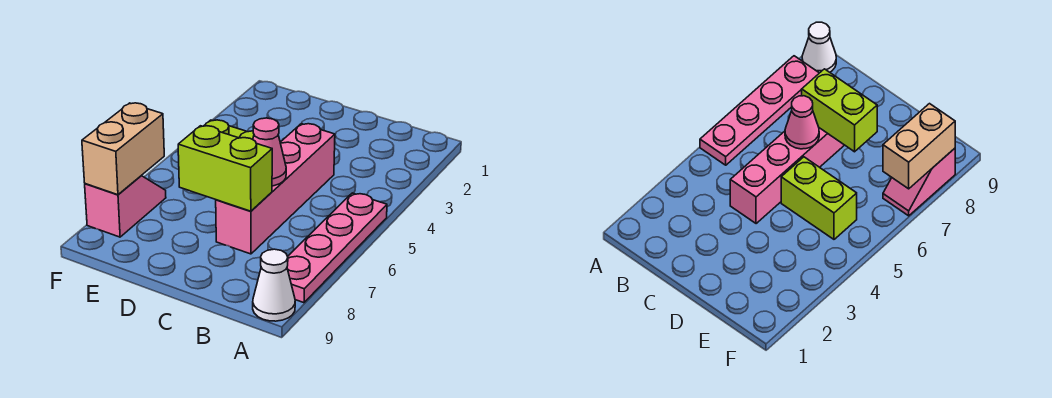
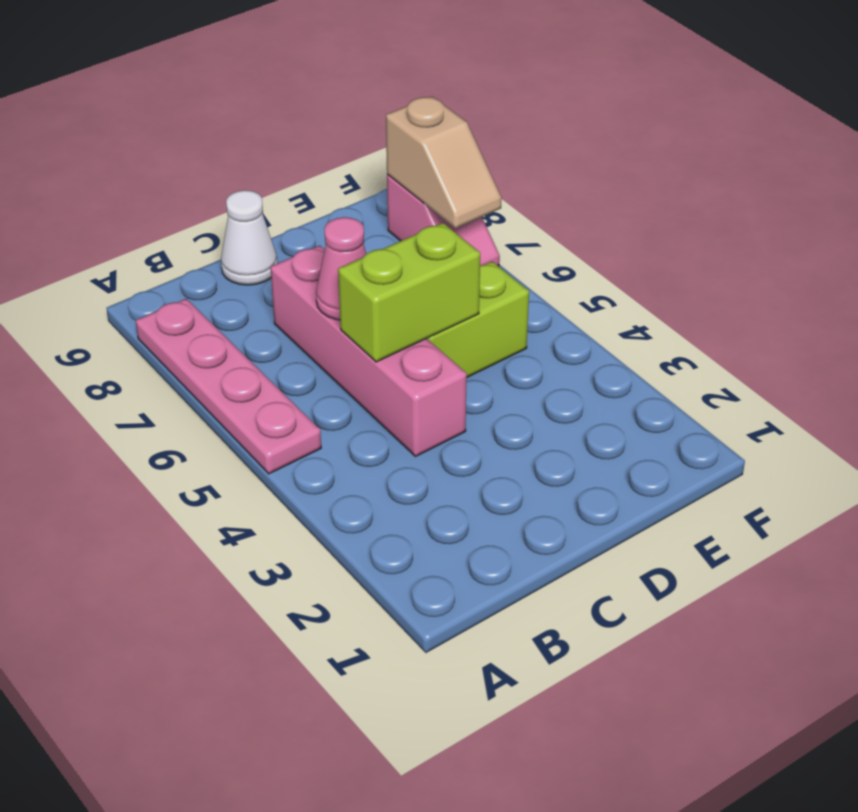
white cone A9 level 1 -> white cone C9 level 1
lime brick C7:D7 level 2 -> lime brick C5:D5 level 2
tan brick F7:F8 level 2 -> tan slope F7:F8 level 2 top 8

